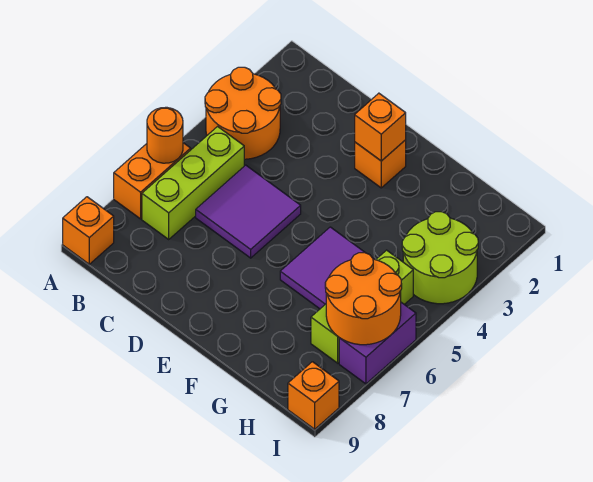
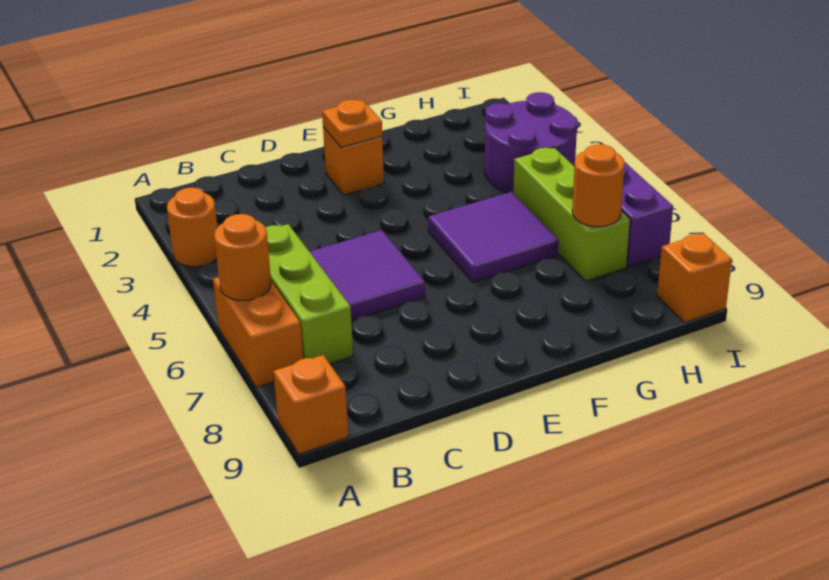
orange round brick A3:B4 level 1 -> orange round brick A3 level 1
orange brick E2 level 2 -> orange plate E2 level 2
lime round brick H3:I4 level 1 -> purple round brick H3:I4 level 1
orange round brick H6:I7 level 2 -> orange round brick H7 level 2

